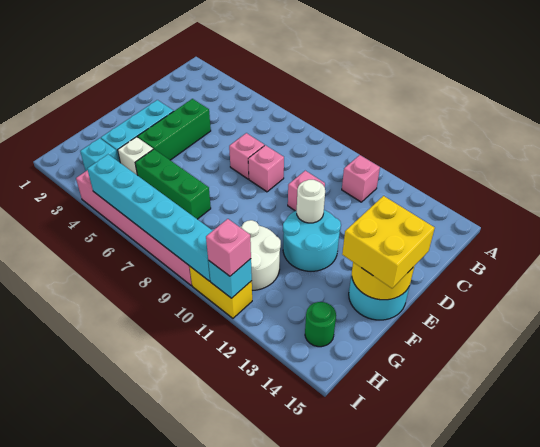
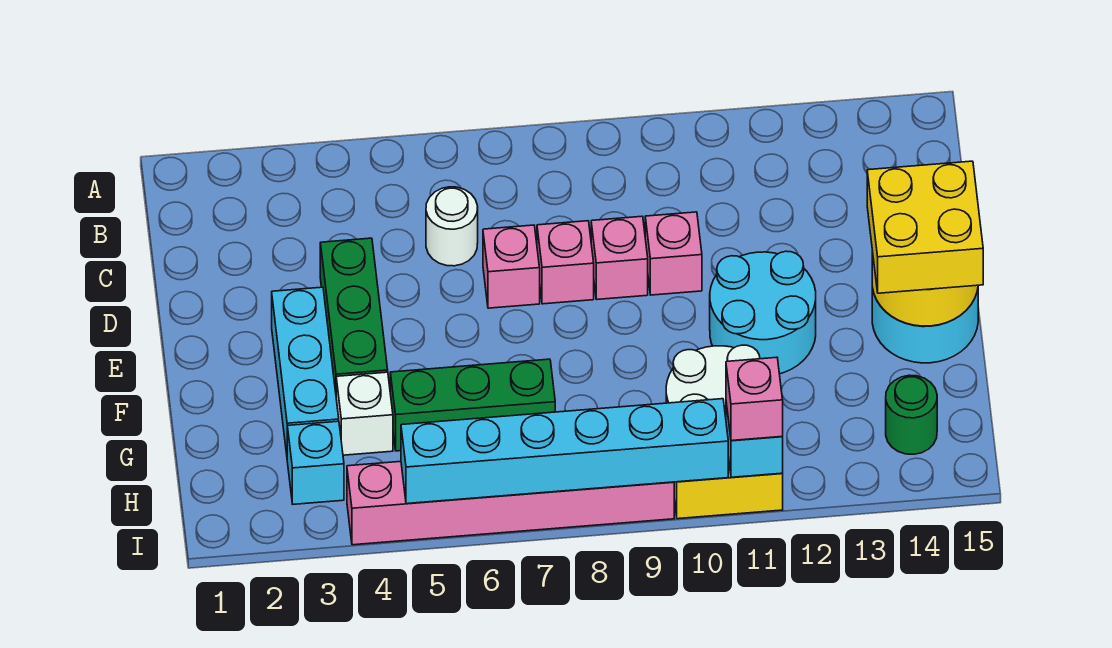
pink brick B11 level 1 -> pink brick D9 level 1
white round brick E11 level 2 -> white round brick C6 level 1

